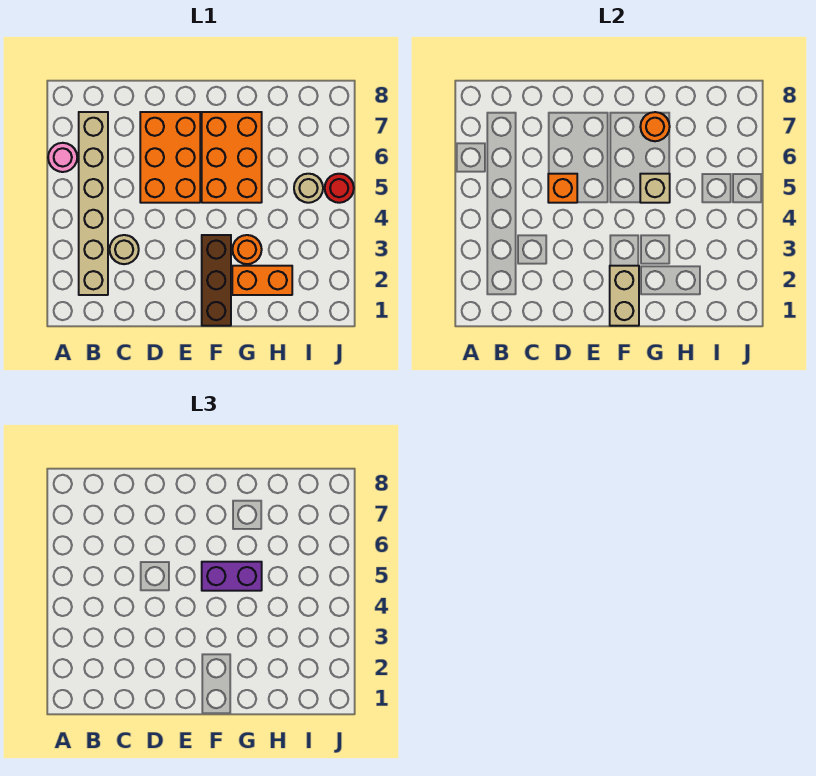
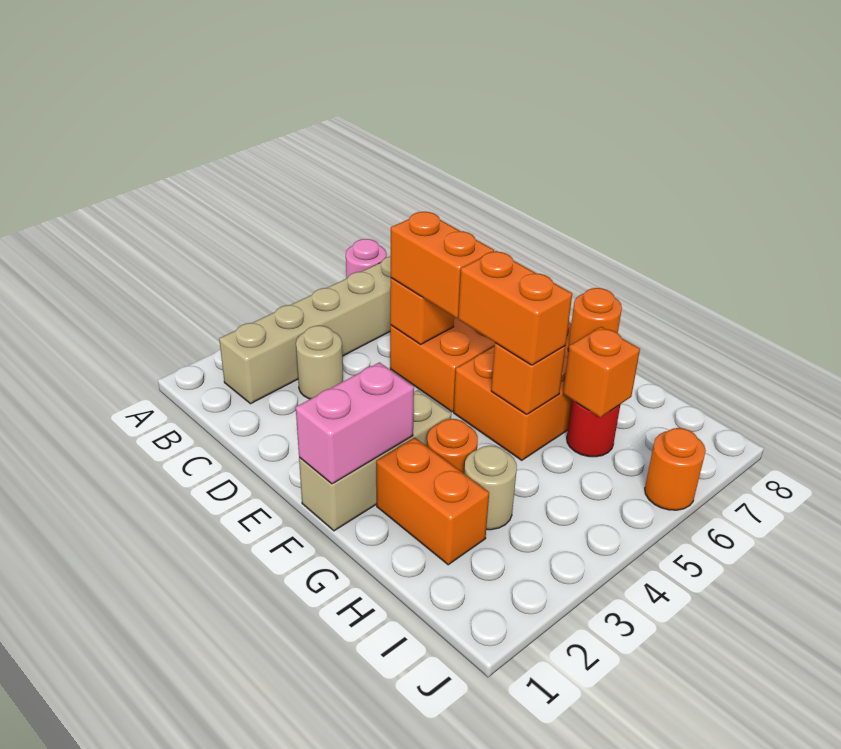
none -> orange brick D5:E5 level 3
brown brick F1:F3 level 1 -> tan brick F1:F3 level 1
tan brick F1:F2 level 2 -> pink brick F1:F2 level 2
purple brick F5:G5 level 3 -> orange brick F5:G5 level 3
tan brick G5 level 2 -> orange brick G5 level 2
none -> orange brick H6 level 2
tan round brick I5 level 1 -> tan round brick H3 level 1
red round brick J5 level 1 -> red round brick H6 level 1
none -> orange round brick J6 level 1

